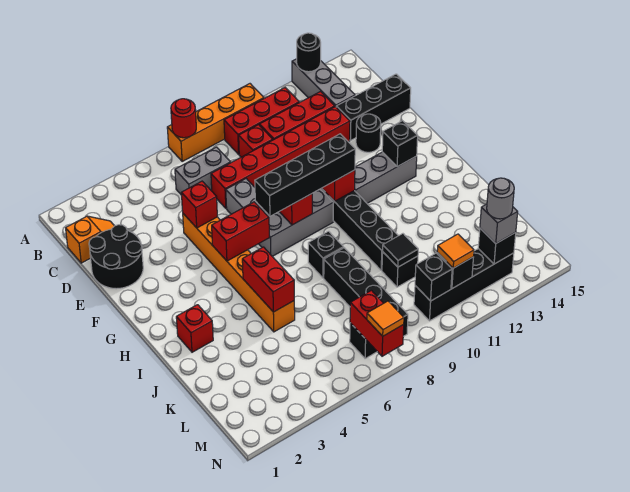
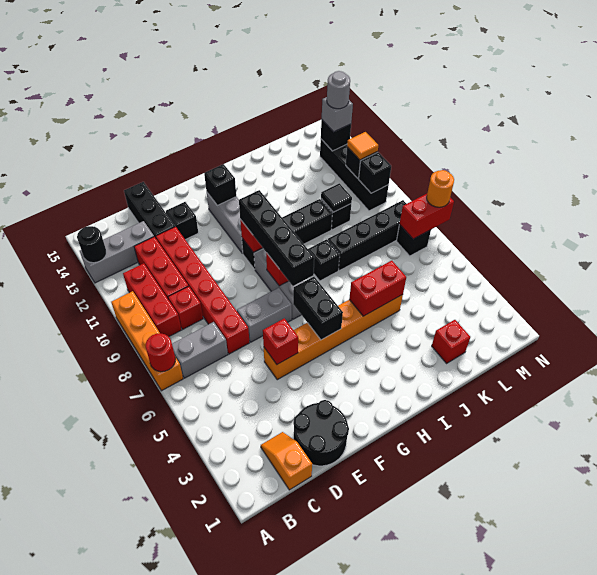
grey brick C6:C7 level 1 -> grey brick B7:C7 level 1
black round brick E13 level 1 -> black brick E13 level 1
red brick G5:G6 level 2 -> black brick G5:G6 level 2
red brick I2 level 1 -> red brick K2 level 1
orange tile N7 level 3 -> orange round brick N7 level 3

